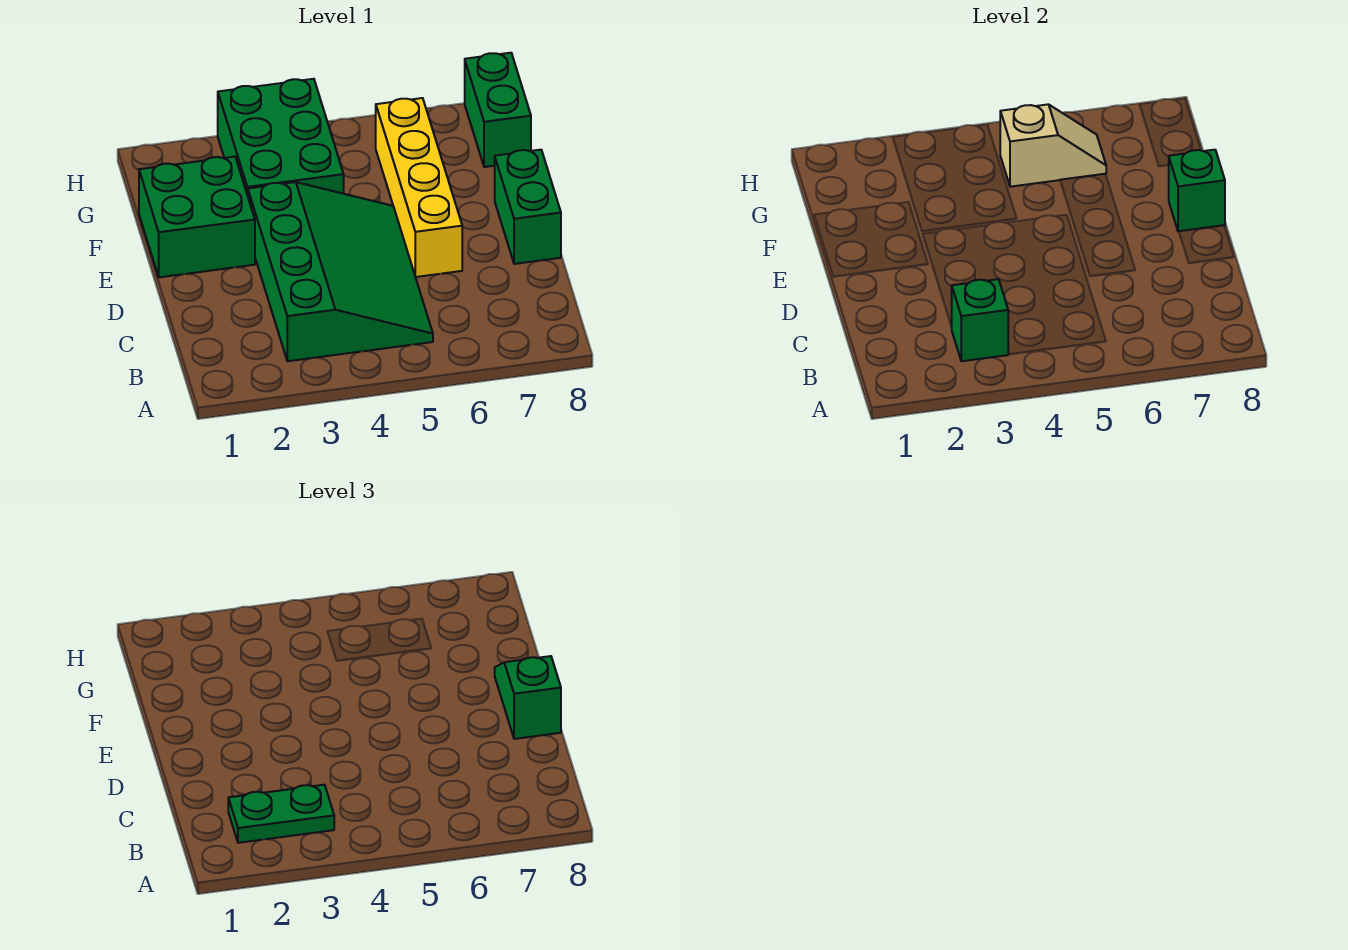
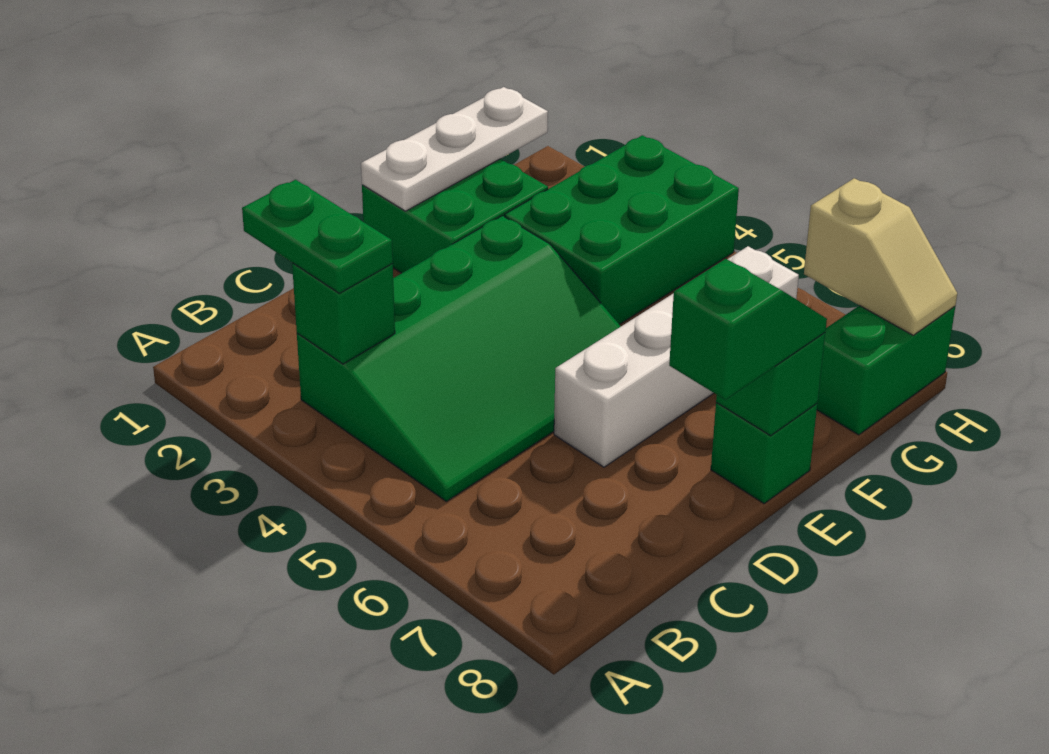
yellow brick D6:G6 level 1 -> white brick D6:G6 level 1
green brick D8:E8 level 1 -> green brick E8 level 1
none -> white plate E1:G1 level 2
tan slope G5:G6 level 2 top 5 -> tan slope H7:H8 level 2 top 7

